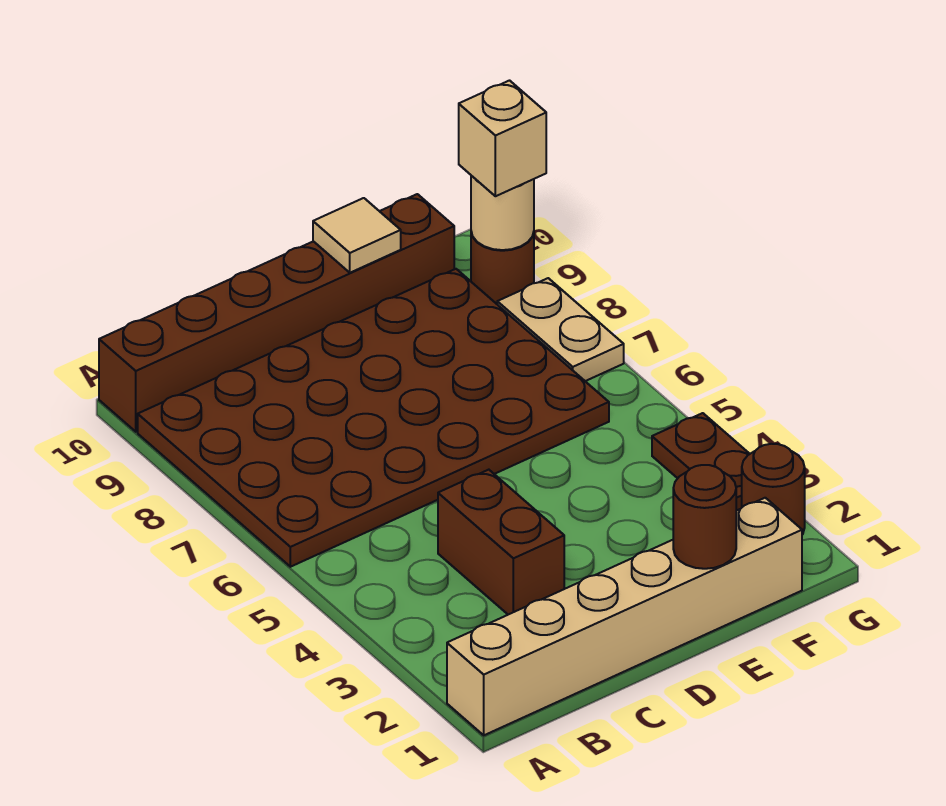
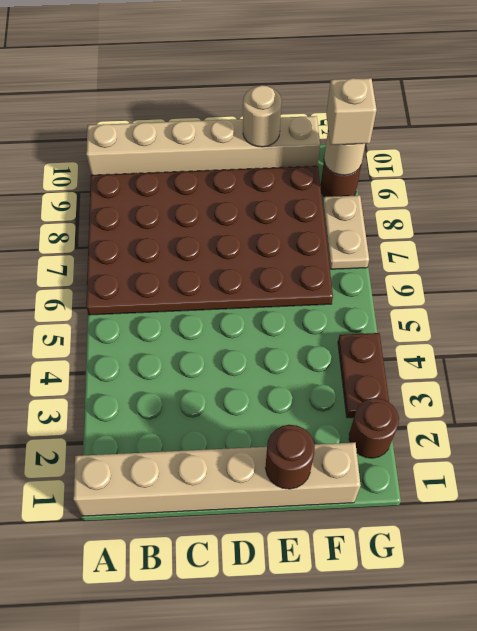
brown brick A10:F10 level 1 -> tan brick A10:F10 level 1
brown brick C3:C4 level 1 -> none
tan tile E10 level 2 -> tan round brick E10 level 2

